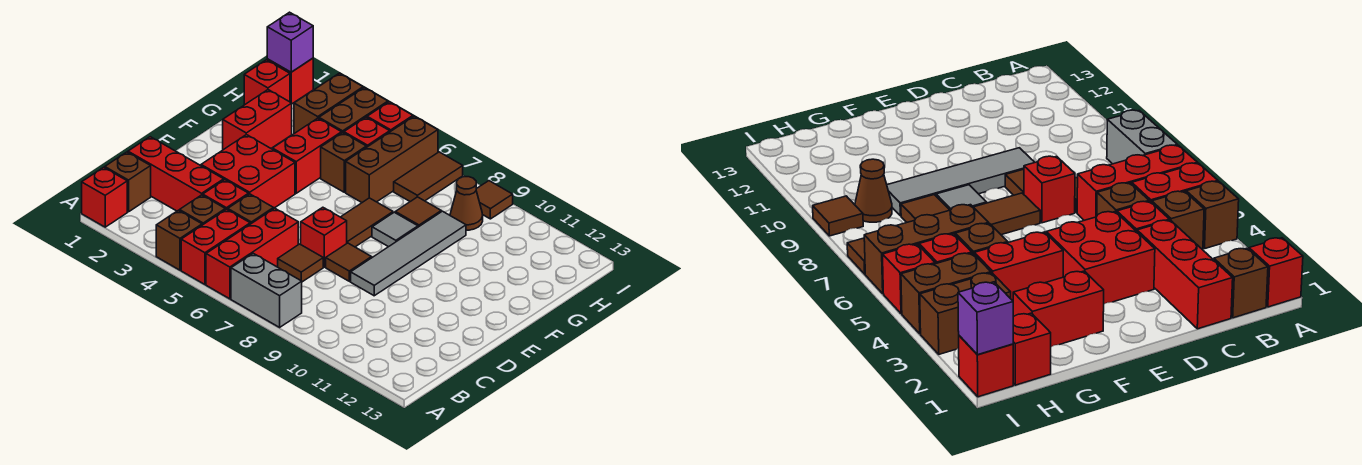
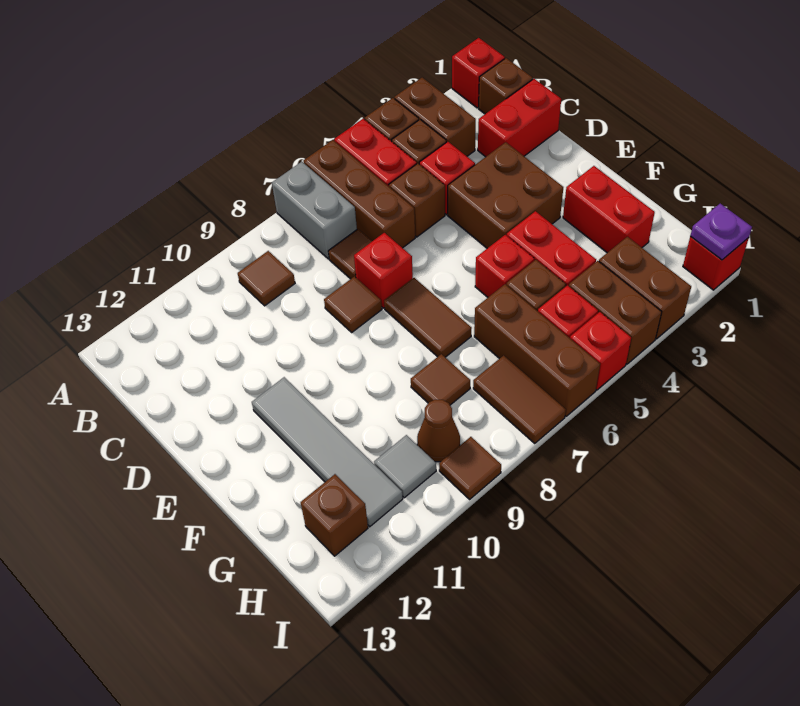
none -> brown brick A3:B3 level 1
red brick A6:C6 level 1 -> brown brick A6:C6 level 1
grey brick A7:A8 level 1 -> grey brick A7:B7 level 1
none -> brown tile B9 level 1
red brick C1:C3 level 1 -> red brick C1:C2 level 1
red brick D3:E4 level 1 -> brown brick D3:E4 level 1
grey tile D9:G9 level 1 -> grey tile E11:H11 level 1
grey tile F8 level 1 -> grey tile H10 level 1
red brick H1 level 1 -> red brick F5 level 1
none -> brown brick H12 level 1
purple brick I1 level 2 -> purple plate I1 level 2

